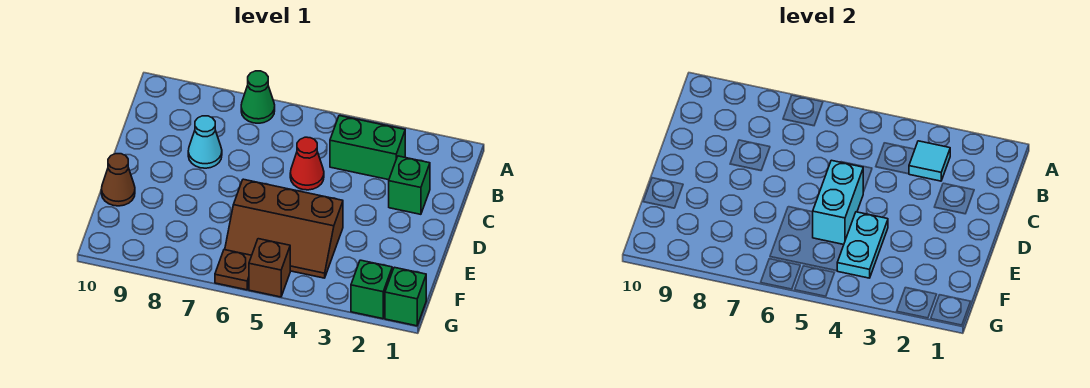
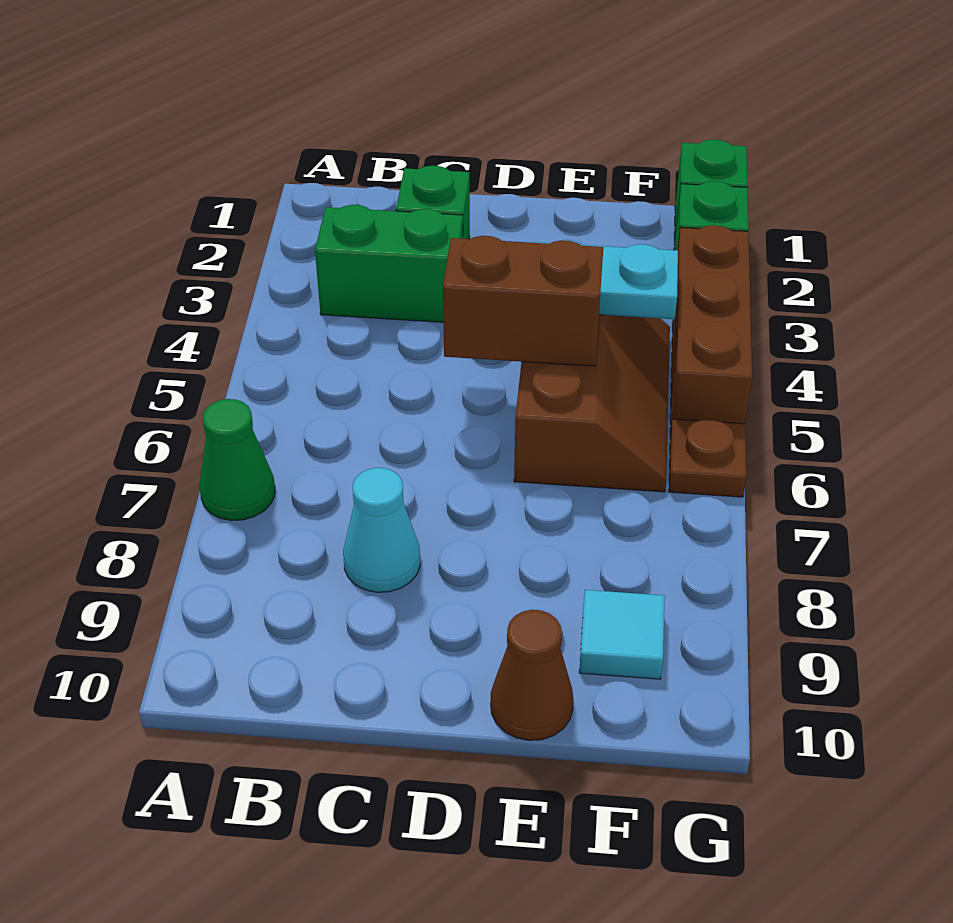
green brick B3:B4 level 1 -> green brick B3:C3 level 1
cyan tile B3 level 2 -> cyan tile F9 level 1
red cone C5 level 1 -> none
cyan brick D5:E5 level 2 -> brown brick D5:E5 level 2
brown brick G5 level 1 -> brown brick G3:G5 level 1

